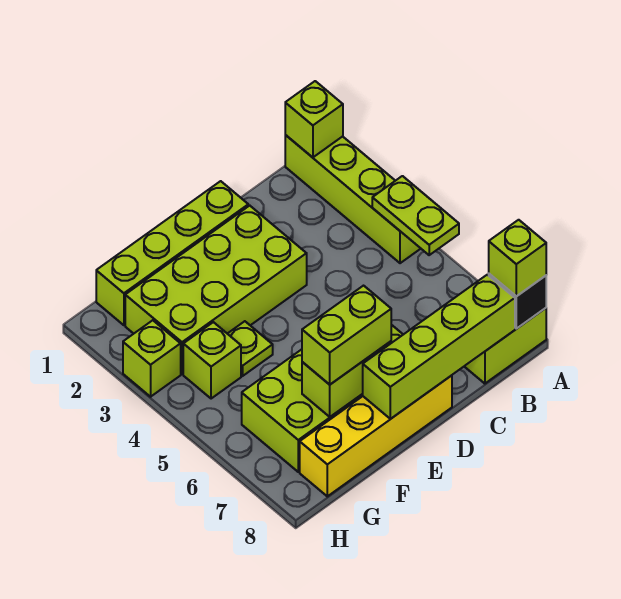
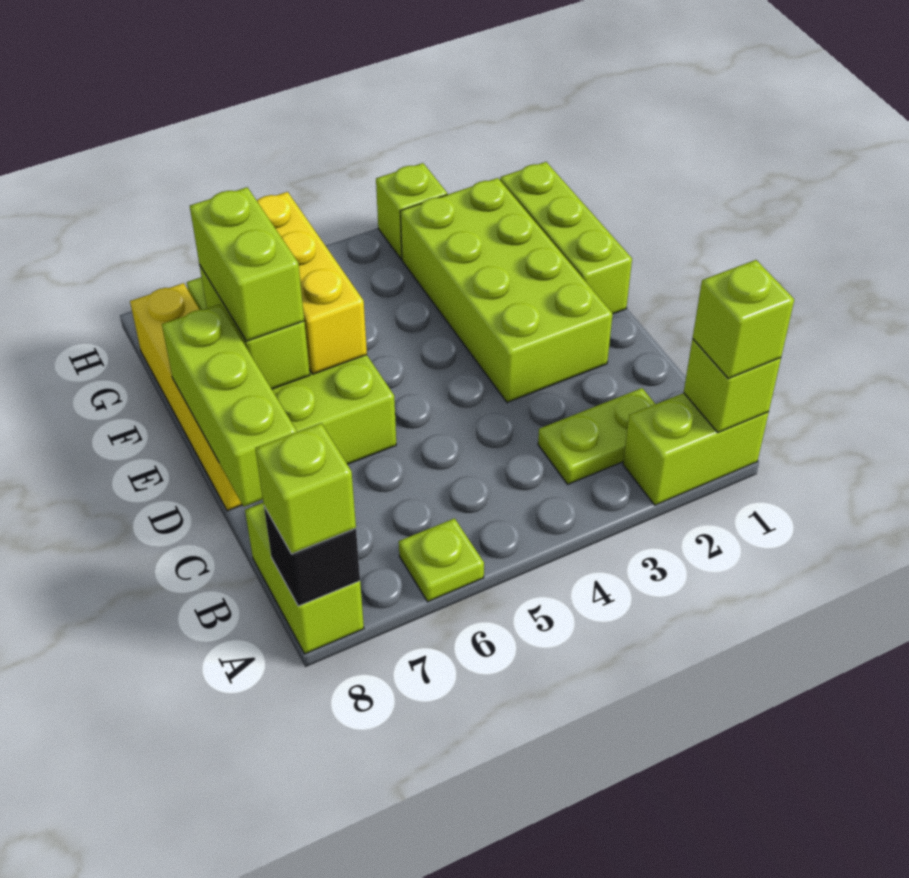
lime brick A1:A4 level 1 -> lime brick A1:A2 level 1
lime plate A4:A5 level 2 -> lime plate B2:B3 level 1
lime brick B8:E8 level 2 -> lime brick C8:E8 level 2
lime brick D1:G1 level 1 -> lime brick E1:G1 level 1
none -> yellow brick E6:G6 level 2
lime plate F4 level 1 -> lime plate A6 level 1
lime brick G4 level 1 -> lime brick A1 level 3

